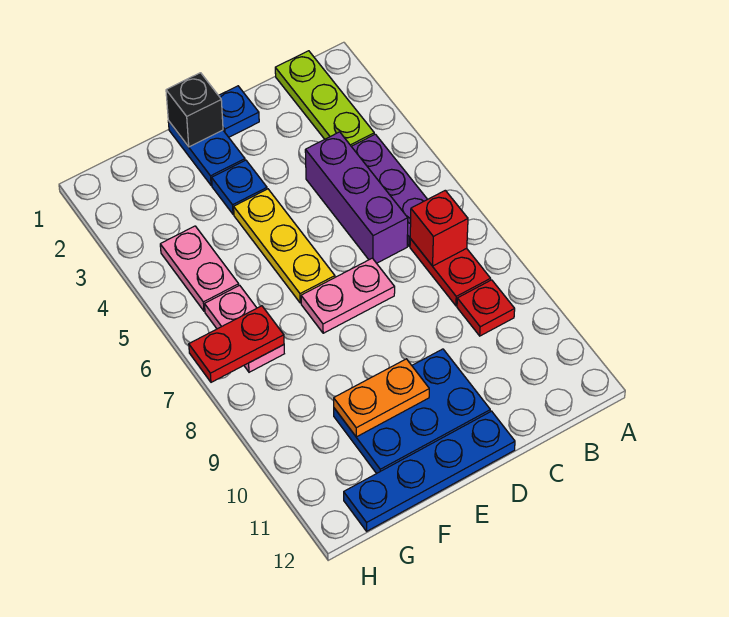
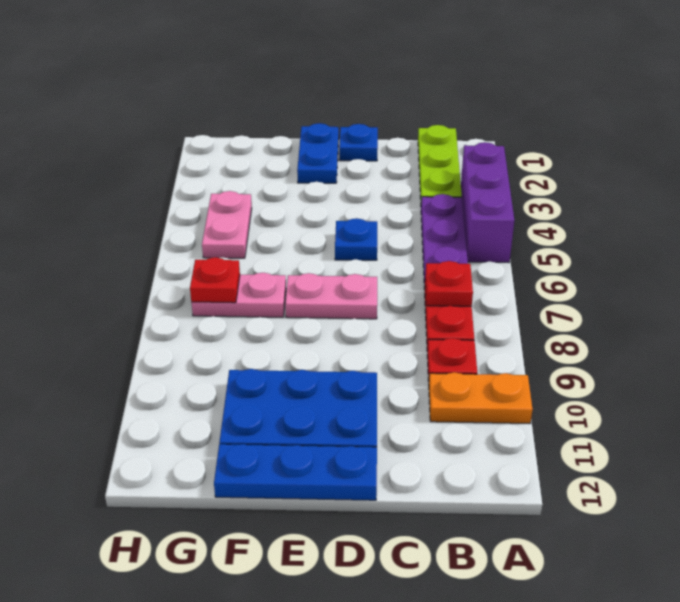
red brick B7 level 2 -> red plate B7 level 2
purple brick C4:C6 level 1 -> purple brick A3:A5 level 1
blue plate D12:G12 level 1 -> blue plate D12:F12 level 1
black brick E1 level 2 -> none
blue plate E3 level 1 -> blue plate D5 level 1
yellow plate E4:E6 level 1 -> none
orange plate E10:F10 level 2 -> orange plate A10:B10 level 1
pink plate G6:G7 level 1 -> pink plate F7:G7 level 1
red plate G7:H7 level 2 -> red plate G7 level 2

